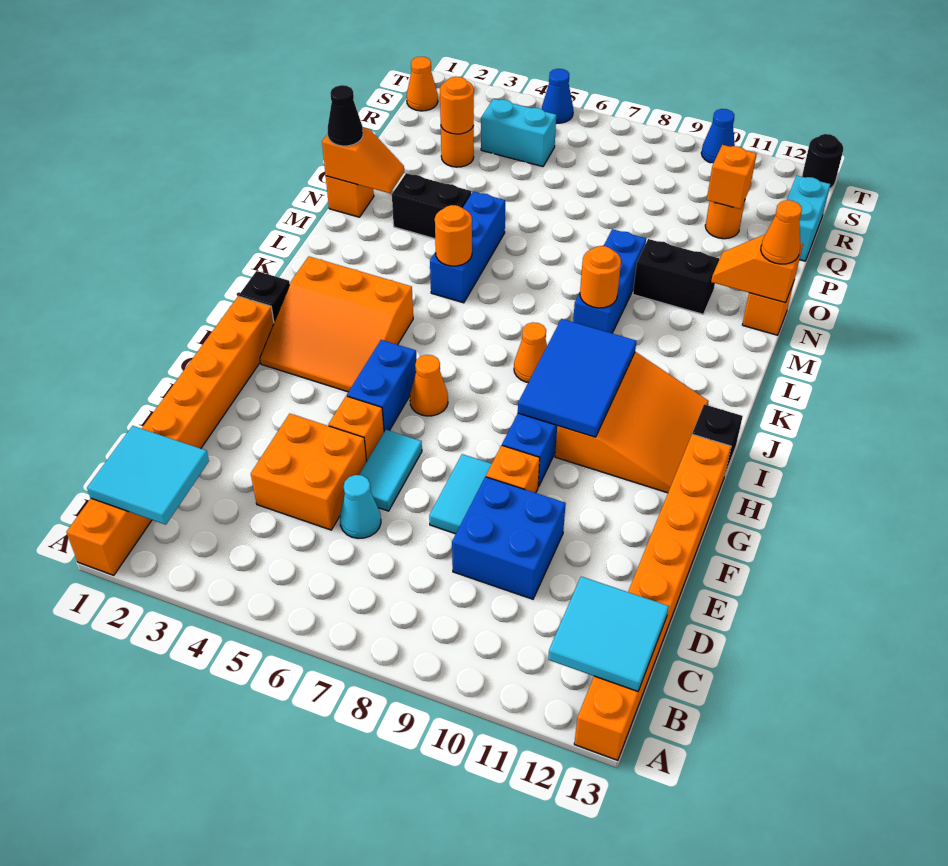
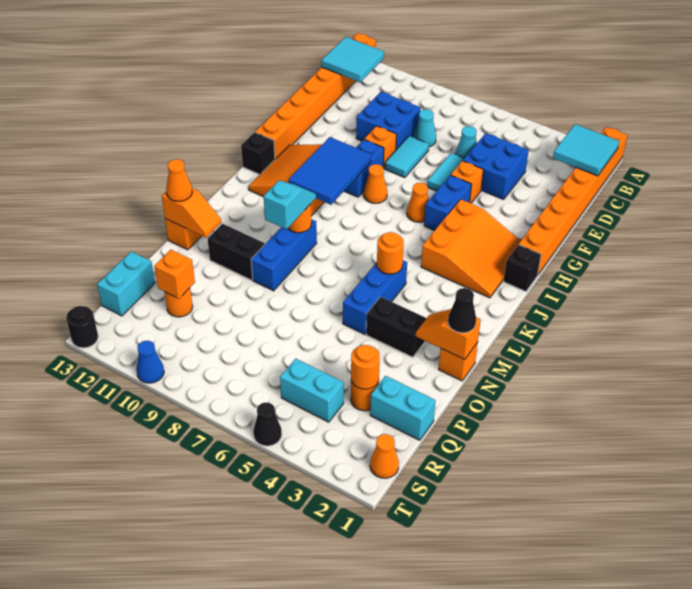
orange brick D4:E5 level 1 -> blue brick D4:E5 level 1
none -> cyan cone D8 level 1
orange slope H2:J4 level 1 top J -> orange slope H2:J4 level 1 top 4
orange cone J8 level 1 -> orange cone H8 level 1
none -> cyan slope L9:M9 level 3 top M
none -> cyan brick Q1:Q2 level 1
blue cone T5 level 1 -> black cone T5 level 1

